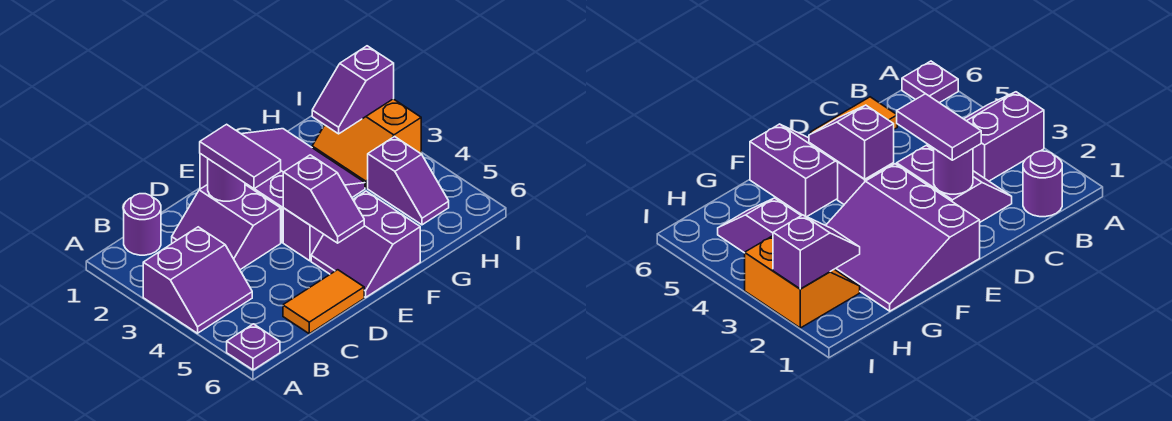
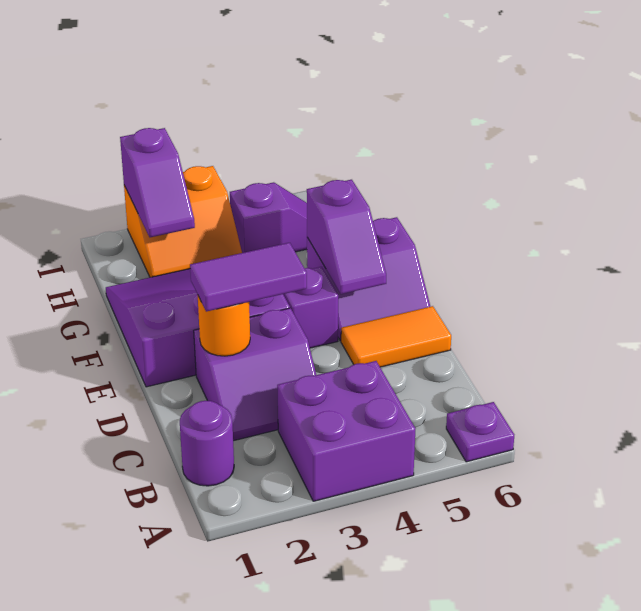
purple slope A3:B4 level 1 top 3 -> purple brick A3:B4 level 1
orange tile C6:D6 level 1 -> orange tile D5:D6 level 1
purple round brick D2 level 2 -> orange round brick D2 level 2
purple slope E4:E5 level 2 top 4 -> purple slope E5:F5 level 2 top F

